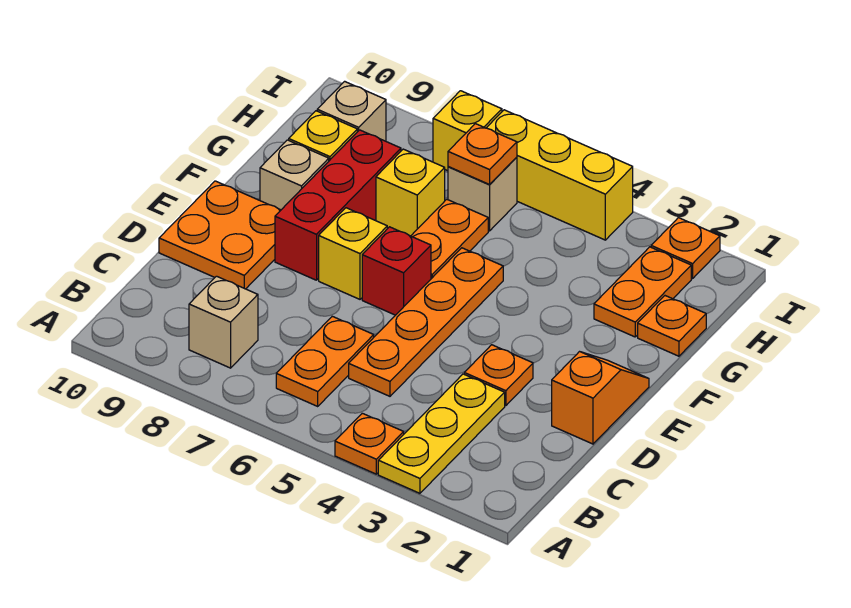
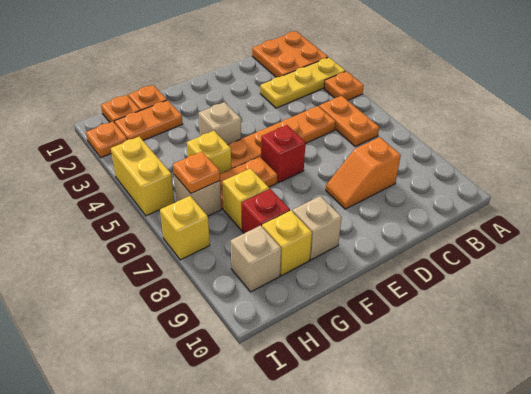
orange plate B6:C6 level 1 -> orange plate B5:B6 level 1
tan brick B8 level 1 -> tan brick F4 level 1
orange slope D1:E1 level 1 top D -> orange slope C8:D8 level 1 top C
orange plate D3 level 1 -> orange plate H1 level 1
orange plate D9:E10 level 1 -> orange plate A1:B2 level 1
yellow brick E7 level 1 -> yellow brick G5 level 1
red brick E8:G8 level 1 -> red brick G8 level 1
yellow brick I4:I6 level 1 -> yellow brick I4:I5 level 1

